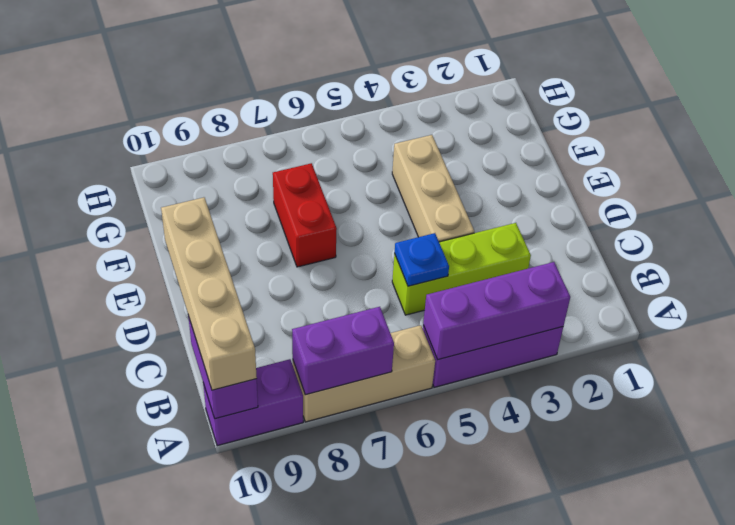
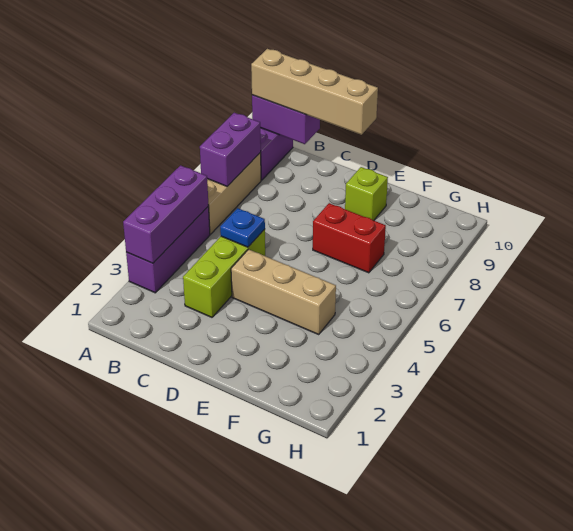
none -> lime brick E9 level 1

